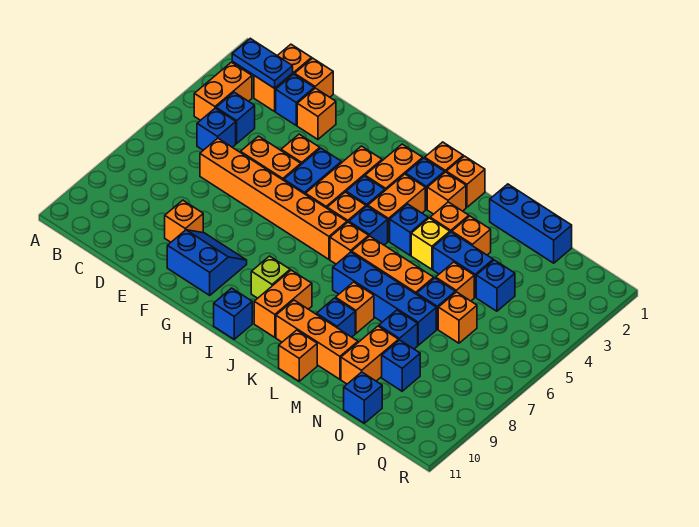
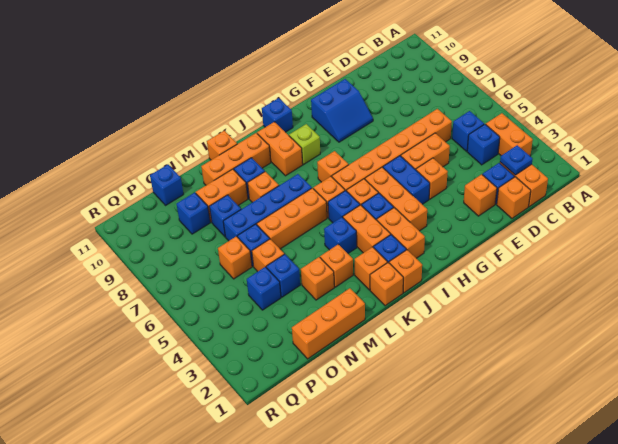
blue plate B2:C2 level 2 -> blue plate C2 level 2
orange brick E9 level 1 -> orange brick I7 level 1
yellow brick L4 level 1 -> none
blue brick M1:O1 level 1 -> orange brick M1:O1 level 1
blue brick M4:N4 level 1 -> blue brick N4 level 1
orange brick N9:N10 level 1 -> orange brick M9:N9 level 1

